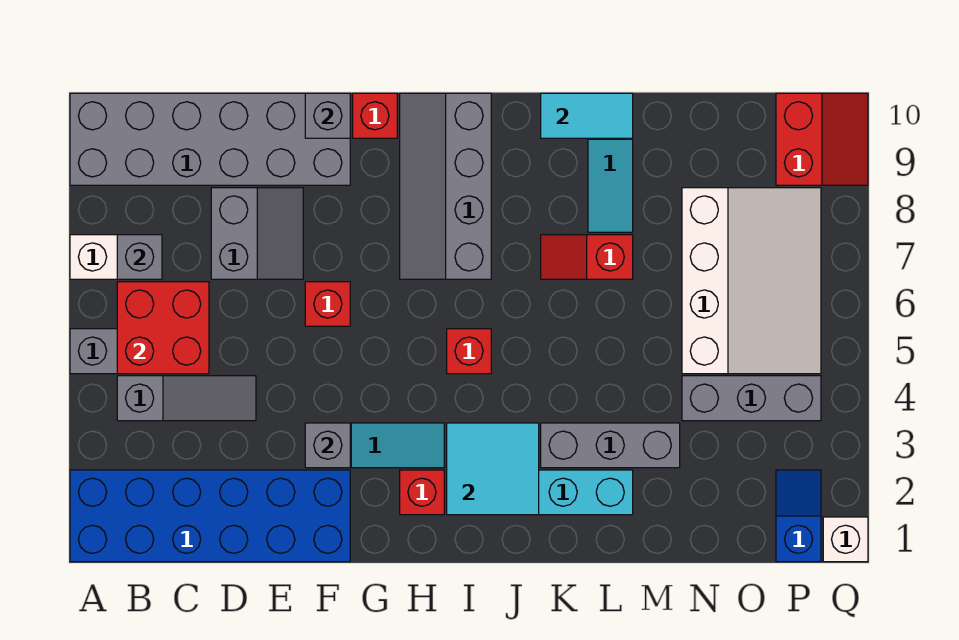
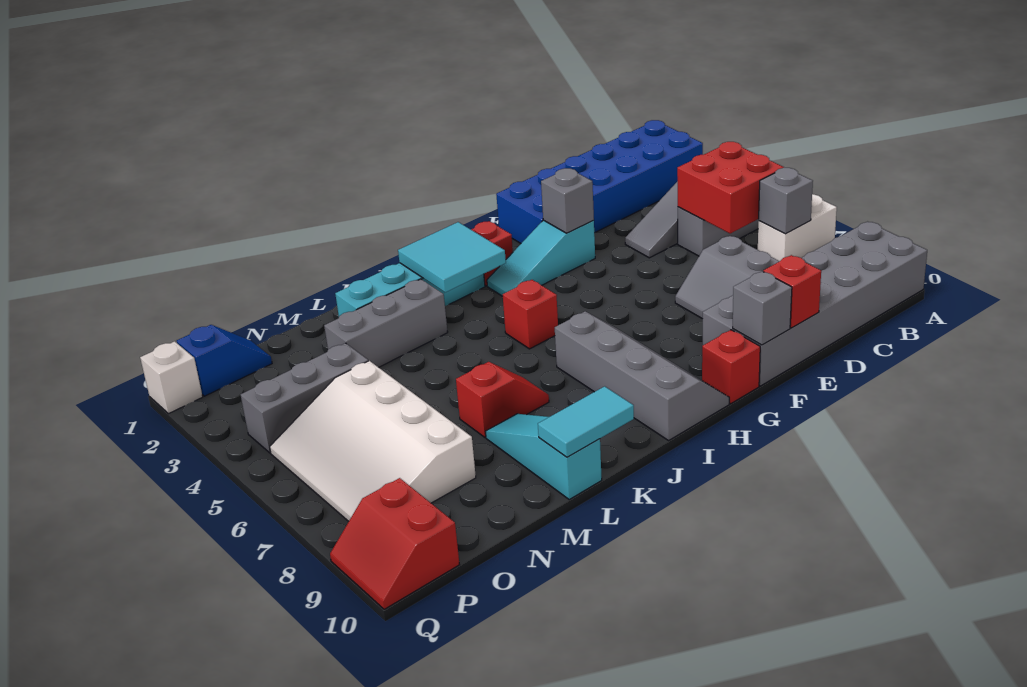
red brick F6 level 1 -> red brick E10 level 2
blue slope P1:P2 level 1 top 1 -> blue slope O1:P1 level 1 top P

